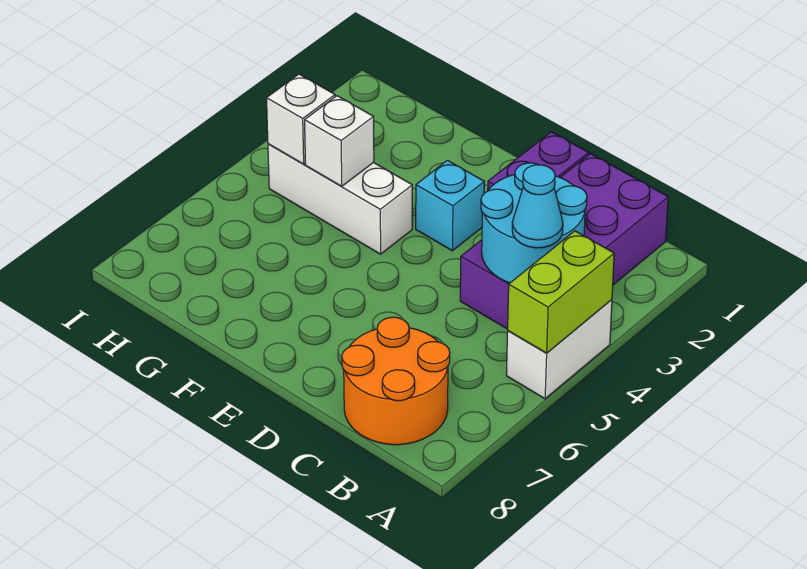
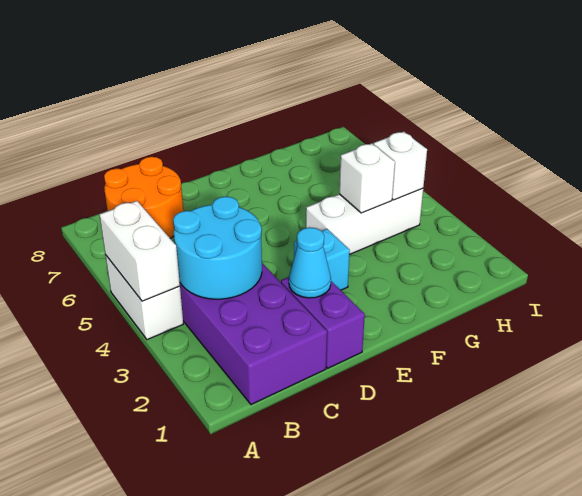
lime brick A4:A5 level 2 -> white brick A4:A5 level 2
cyan cone B4 level 3 -> cyan cone D2 level 2

